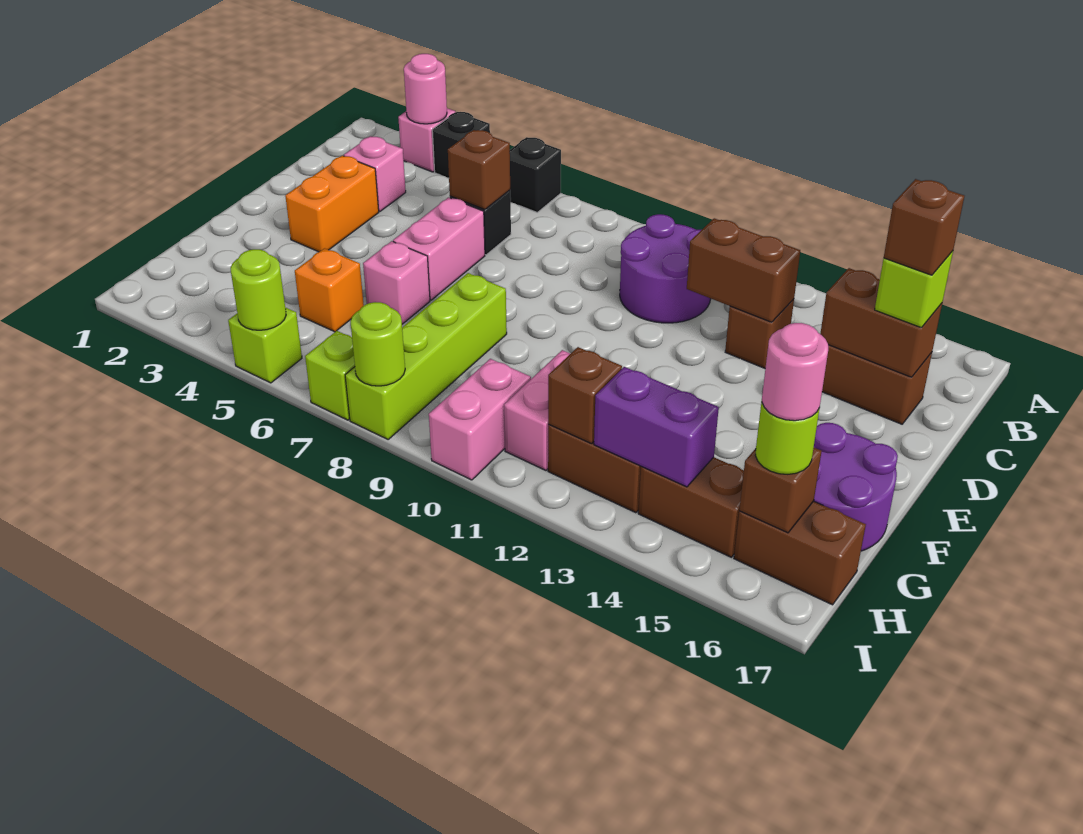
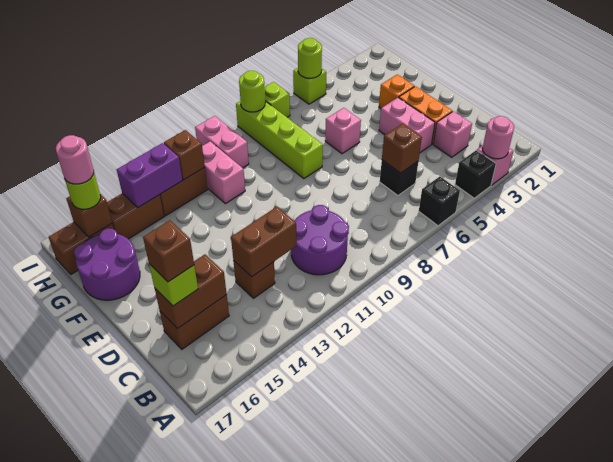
pink brick D6:E6 level 1 -> pink brick D4:E4 level 1
orange brick G5 level 1 -> orange brick F3 level 1

